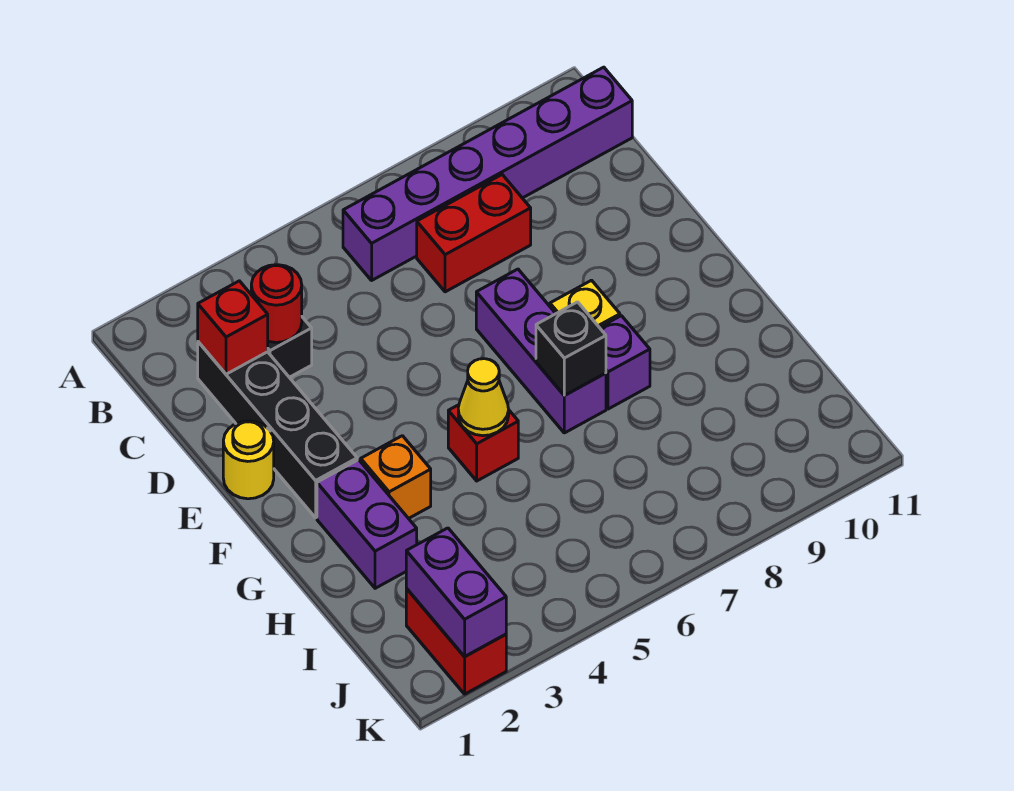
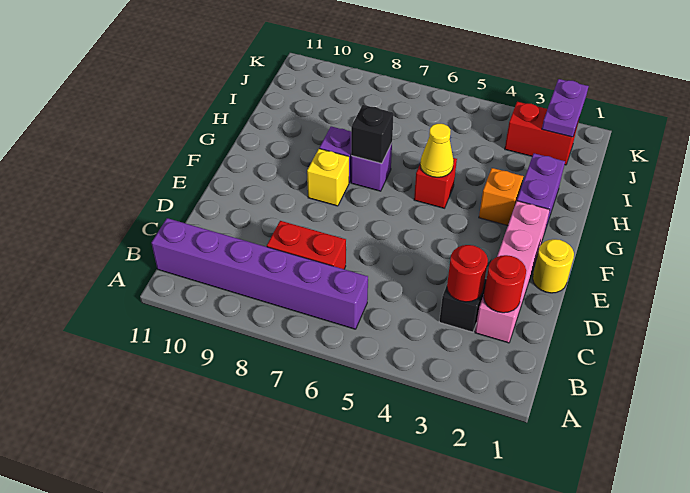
black brick C2:F2 level 1 -> pink brick C2:F2 level 1
red brick C2 level 2 -> red round brick C2 level 2
purple brick E7:G7 level 1 -> purple brick G7 level 1
red brick J2:K2 level 1 -> red brick J2:J3 level 1
purple brick J2:K2 level 2 -> purple plate J2:K2 level 2

